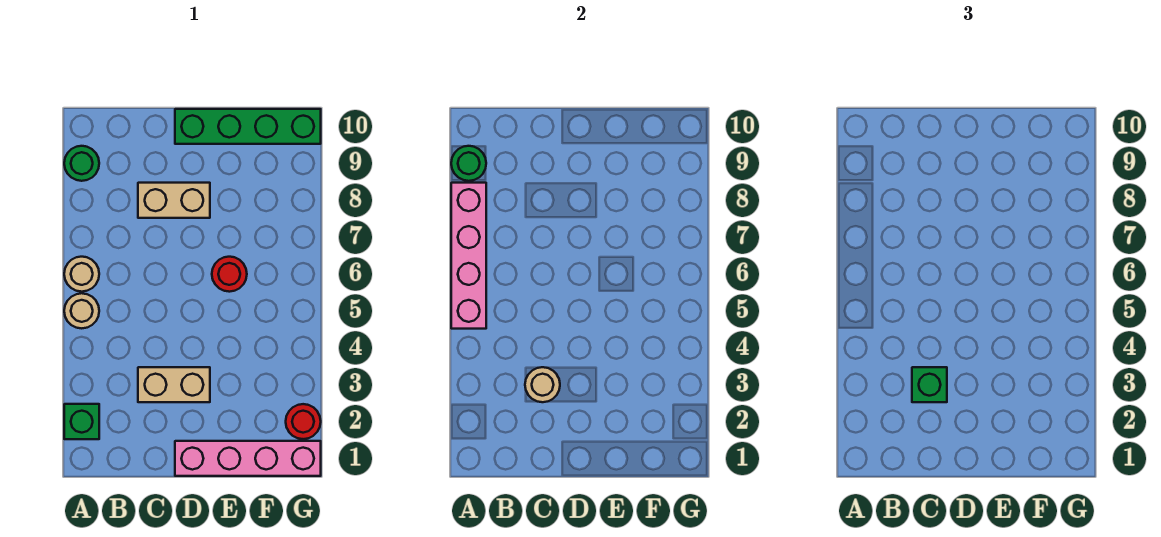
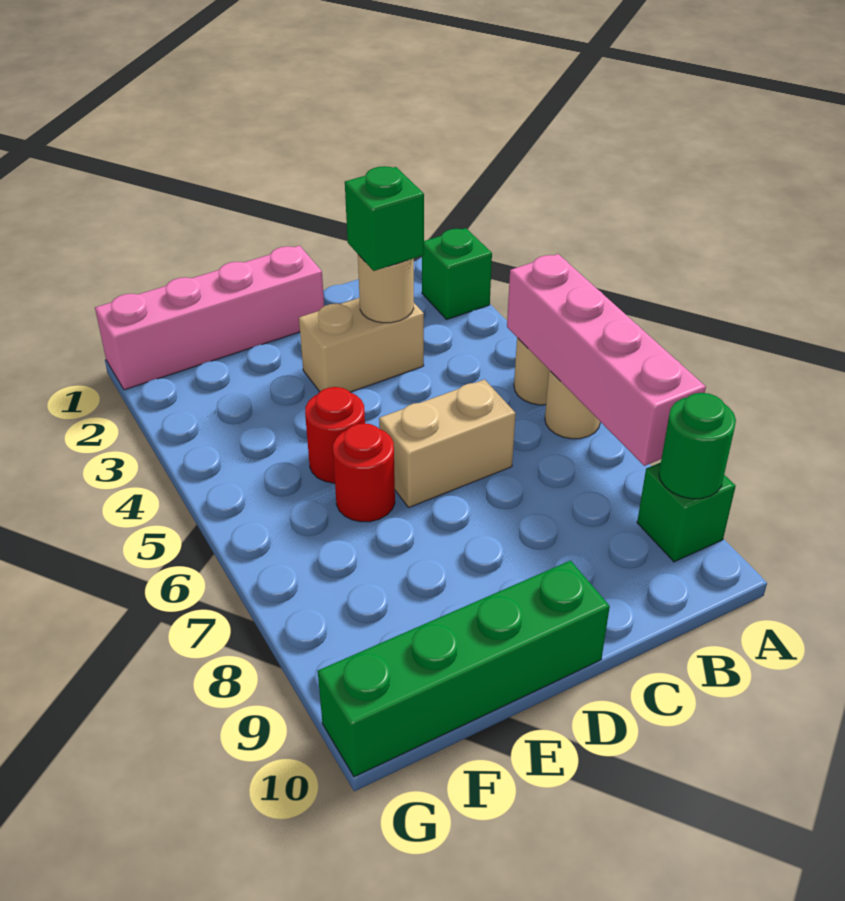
green round brick A9 level 1 -> green brick A9 level 1
tan brick C8:D8 level 1 -> tan brick C6:D6 level 1
red round brick G2 level 1 -> red round brick E5 level 1

